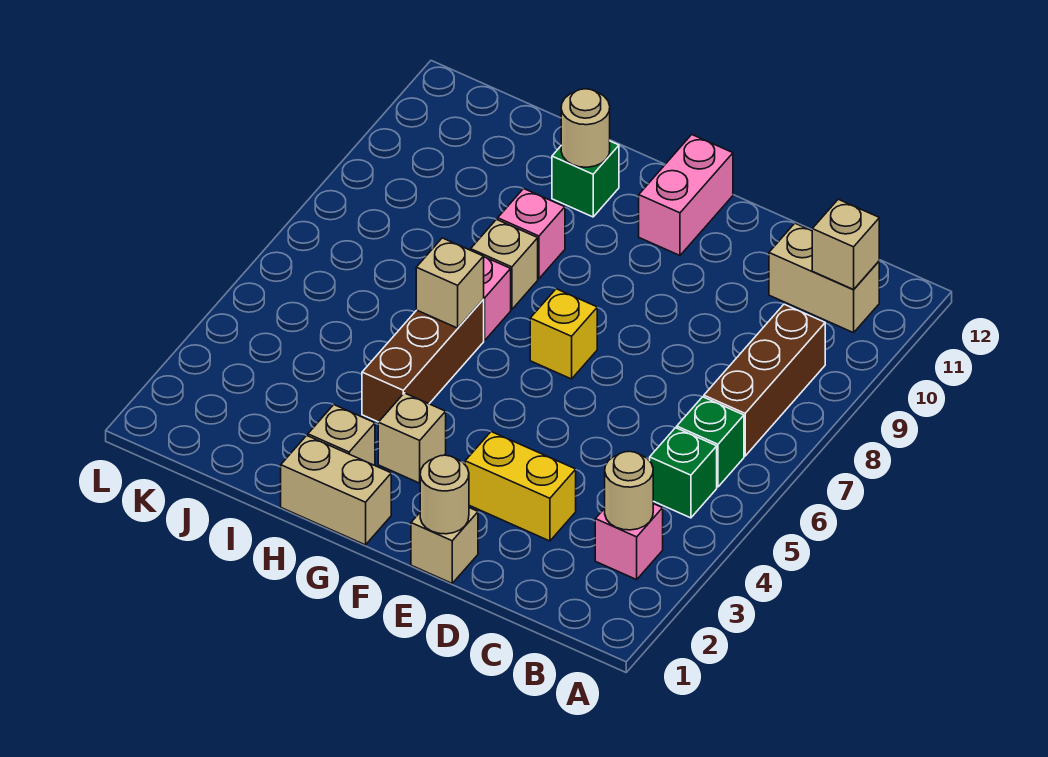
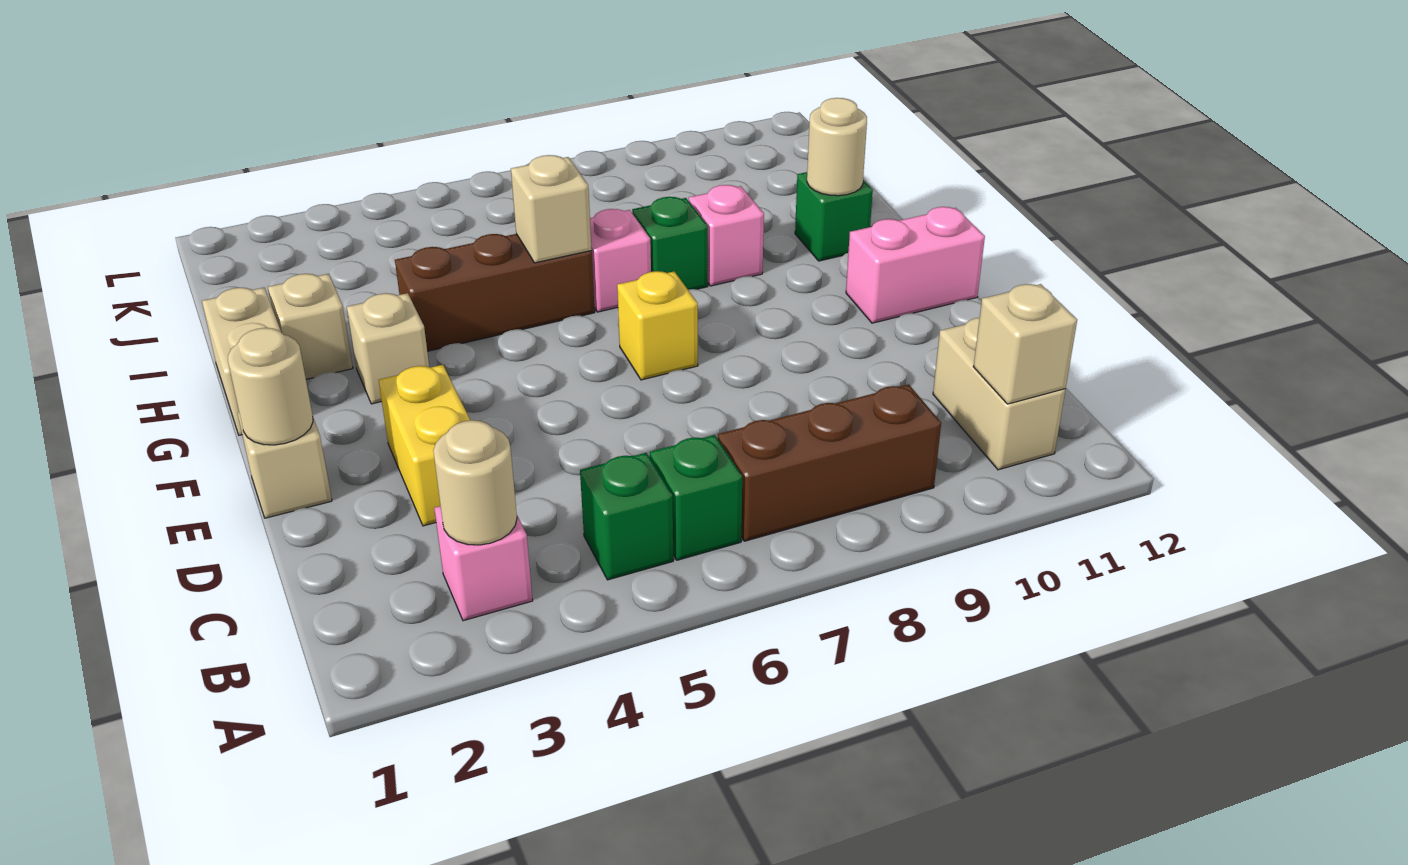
tan brick H8 level 1 -> green brick H8 level 1

